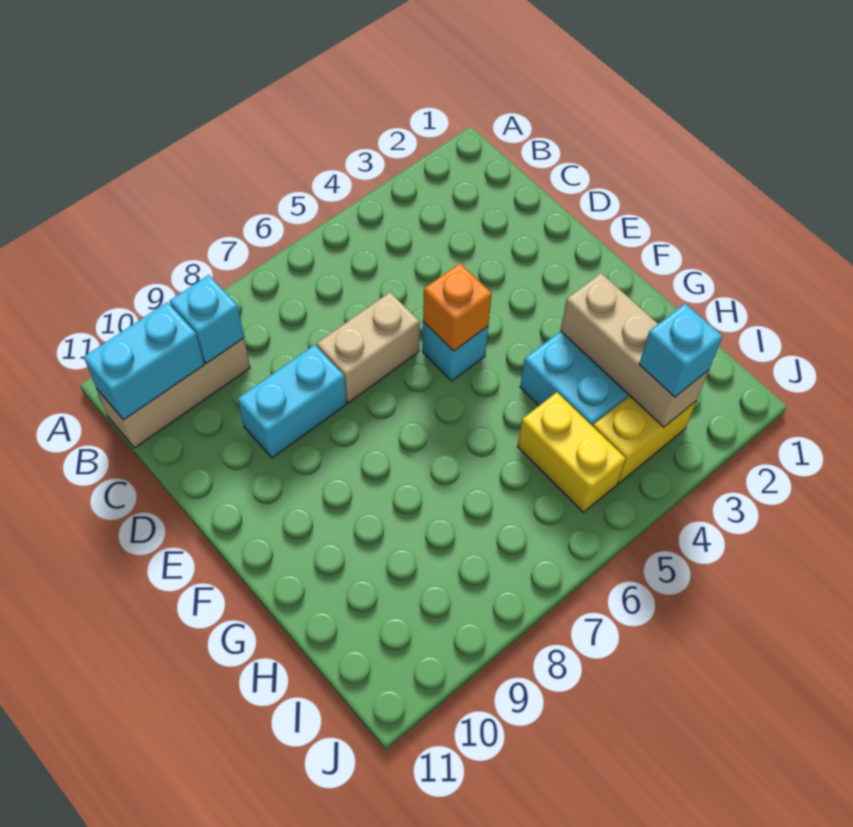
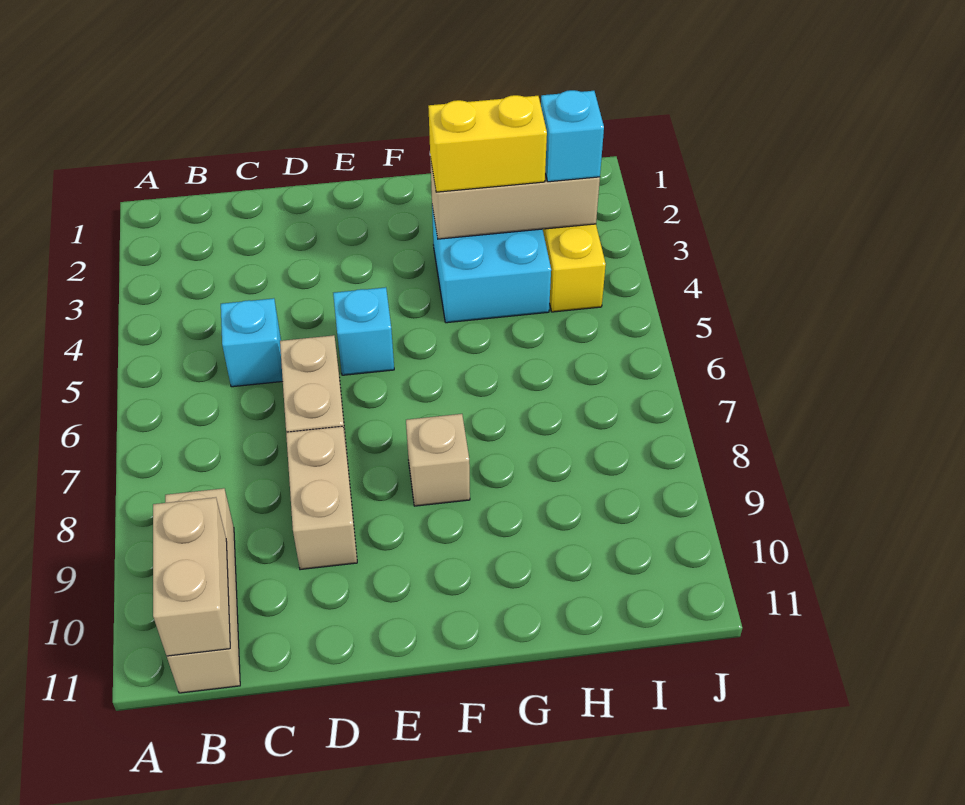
cyan brick B9 level 2 -> cyan brick C5 level 1
cyan brick B10:B11 level 2 -> tan brick B10:B11 level 2
cyan brick D8:D9 level 1 -> tan brick D8:D9 level 1
orange brick E5 level 2 -> none
none -> tan brick F8 level 1
yellow brick H5:I5 level 1 -> yellow brick G3:H3 level 3

